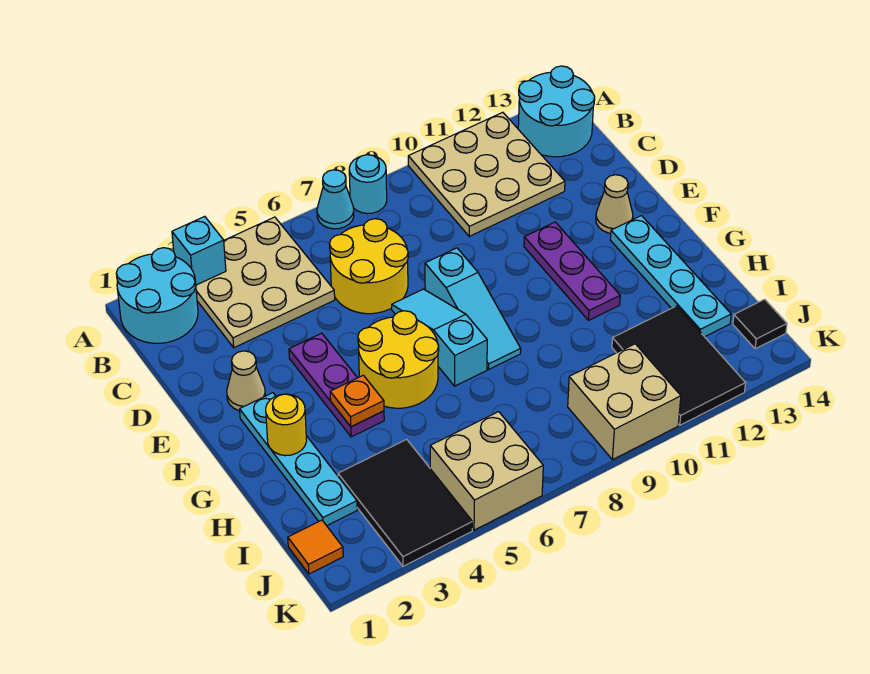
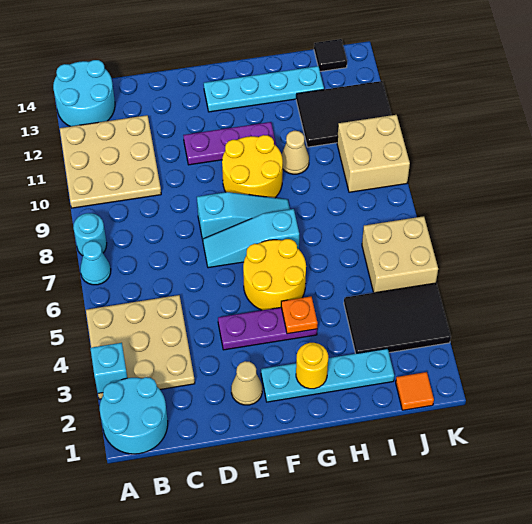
yellow round brick C6:D7 level 1 -> yellow round brick F9:G10 level 1
tan cone E13 level 1 -> tan cone H10 level 1

